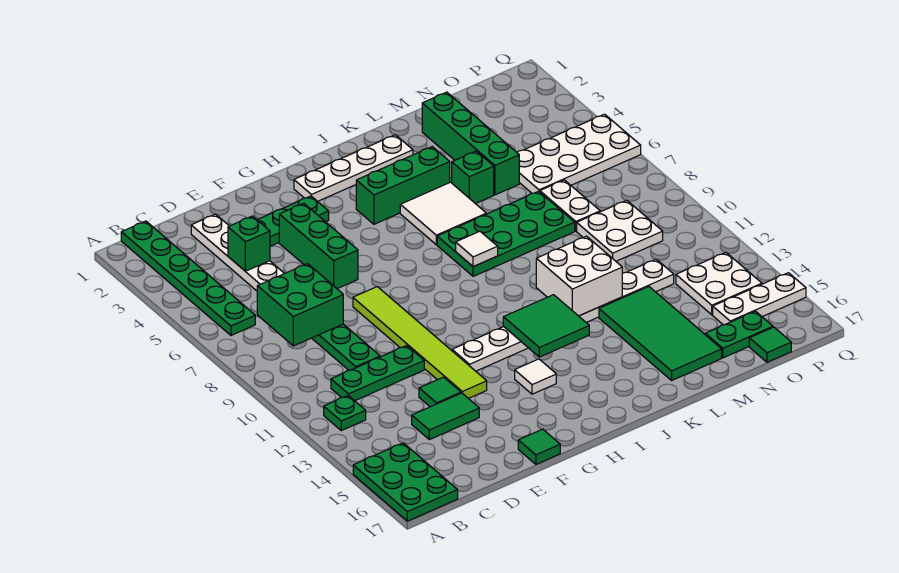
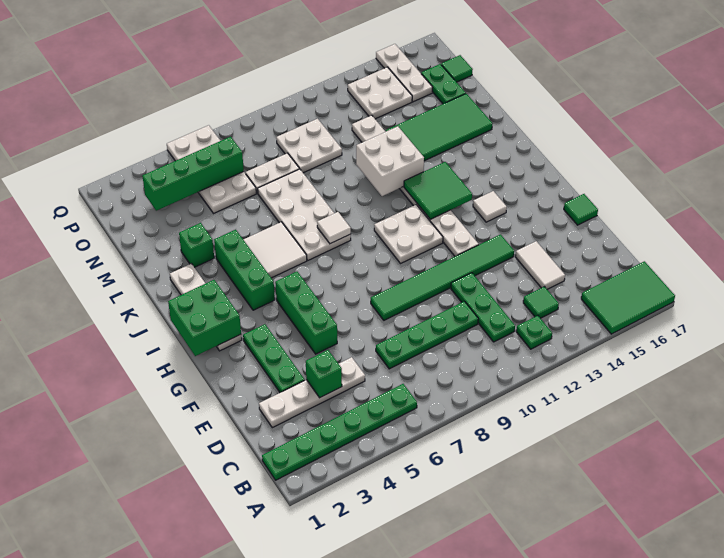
green plate A15:B17 level 1 -> green tile A15:B17 level 1
green brick C7:D8 level 2 -> green brick H1:I2 level 2
green tile D14:E14 level 1 -> white tile D14:E14 level 1
green tile E13 level 1 -> green tile C13 level 1
green brick F4:F6 level 1 -> green brick F5:H5 level 1
lime tile F8:F13 level 1 -> green tile F8:F13 level 1
none -> white plate H10:I11 level 1
green plate J7:M8 level 1 -> white plate J7:M8 level 1
green brick L5 level 1 -> green brick L3 level 1
green brick M2:M5 level 1 -> green brick O3:O6 level 2

